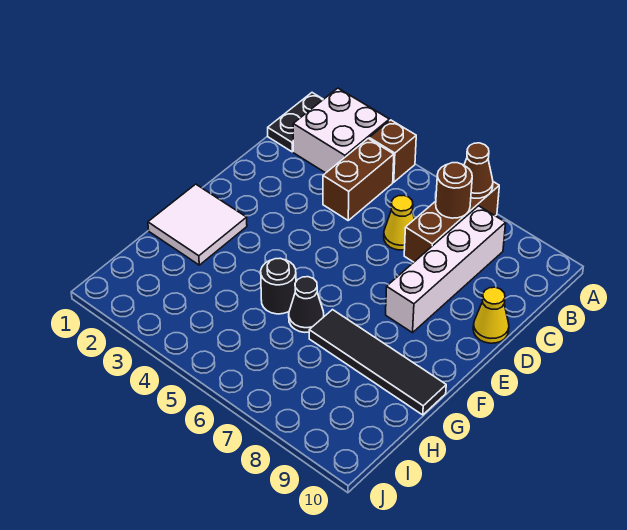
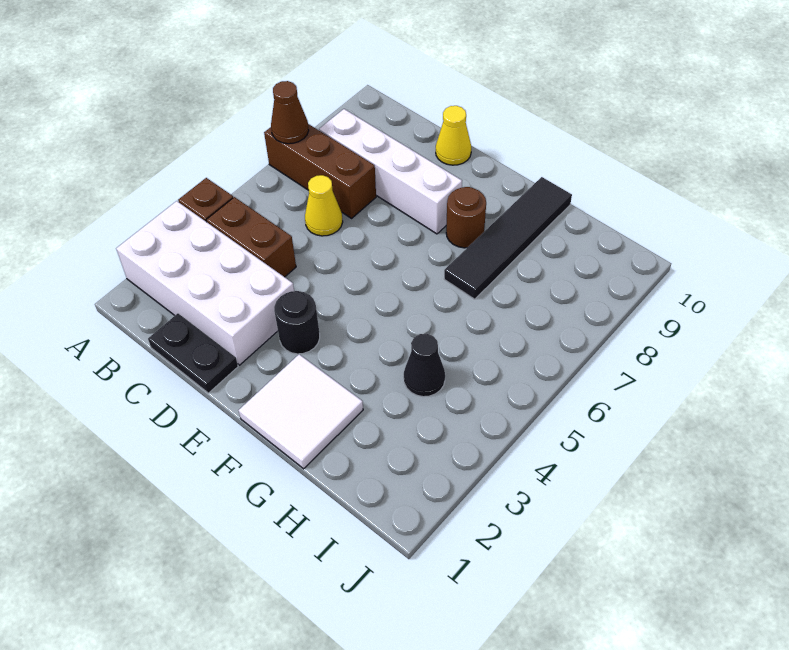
black plate A1:B1 level 1 -> black plate C1:D1 level 1
white brick A2:B3 level 1 -> white brick A2:D3 level 1
brown round brick B7 level 2 -> brown round brick F8 level 1
black round brick G5 level 1 -> black round brick E3 level 1
black cone G6 level 1 -> black cone H4 level 1

